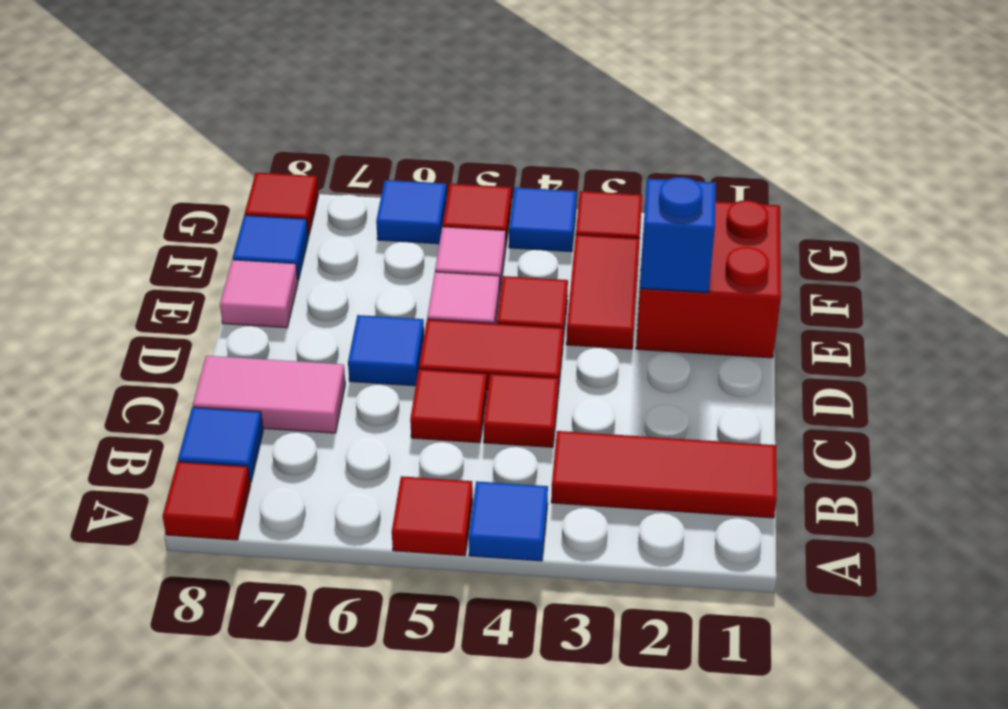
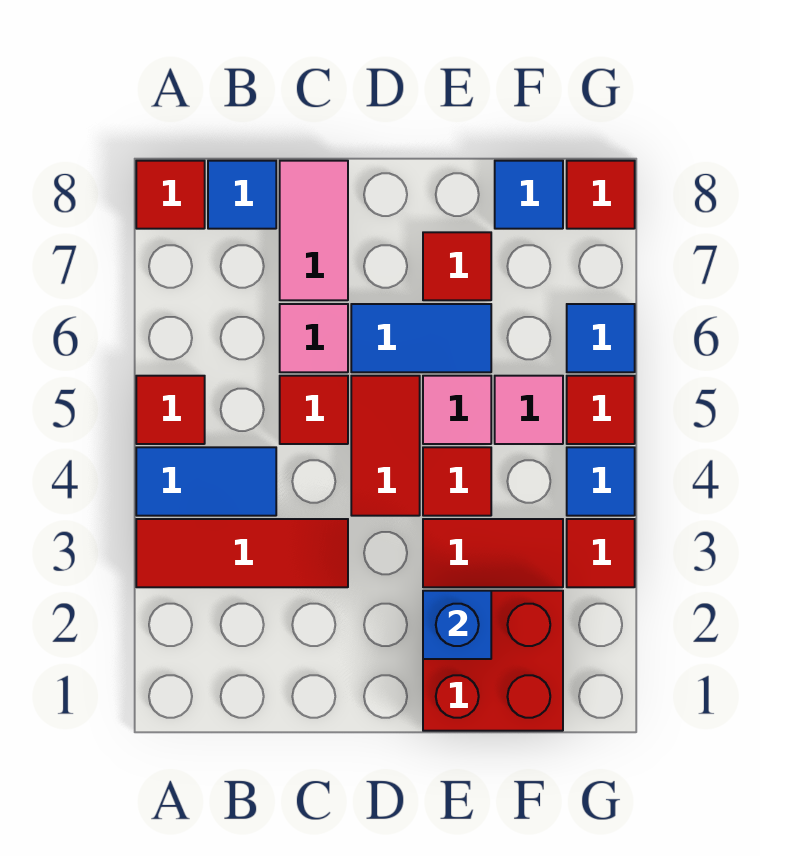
blue tile A4 level 1 -> blue tile A4:B4 level 1
red tile B1:B3 level 1 -> red tile A3:C3 level 1
red tile C4 level 1 -> red tile E7 level 1
blue tile D6 level 1 -> blue tile D6:E6 level 1
pink tile E8 level 1 -> pink tile C6 level 1

